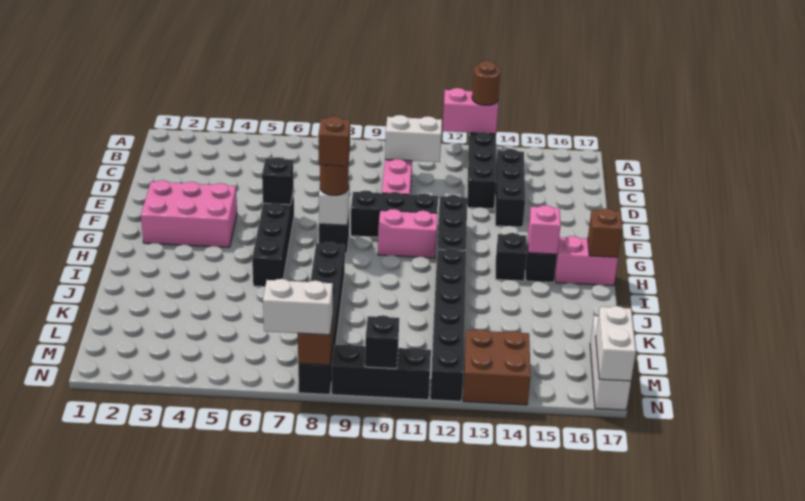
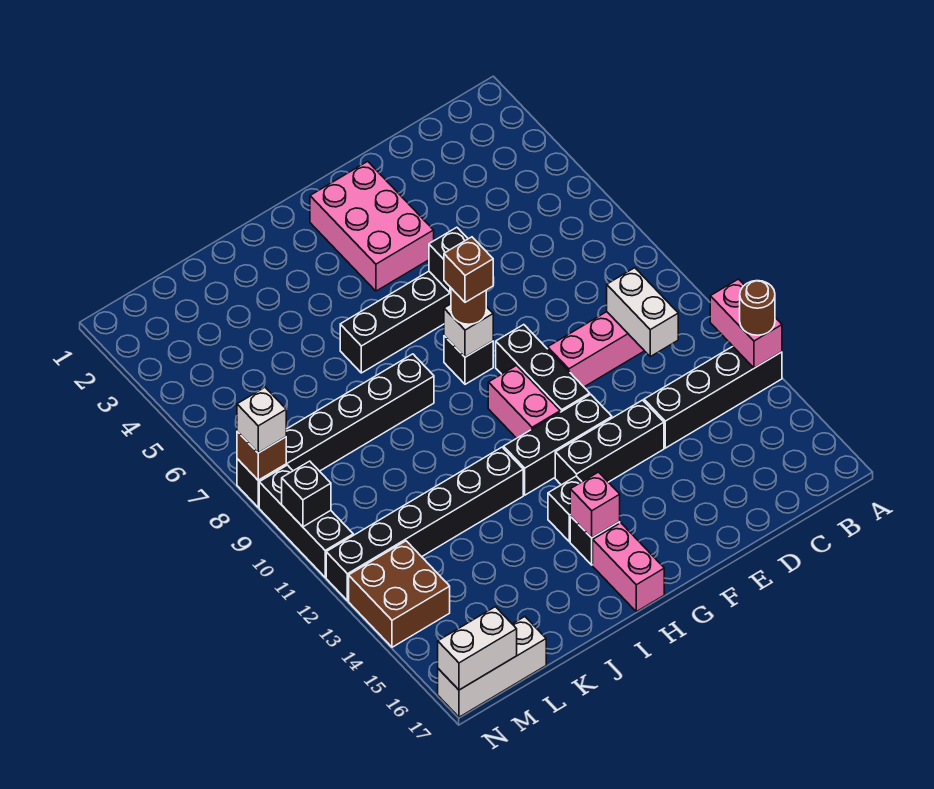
black brick C14:E14 level 1 -> black brick E13:G13 level 1
brown brick H17 level 2 -> none
white brick N7:N8 level 3 -> white brick N8 level 3

